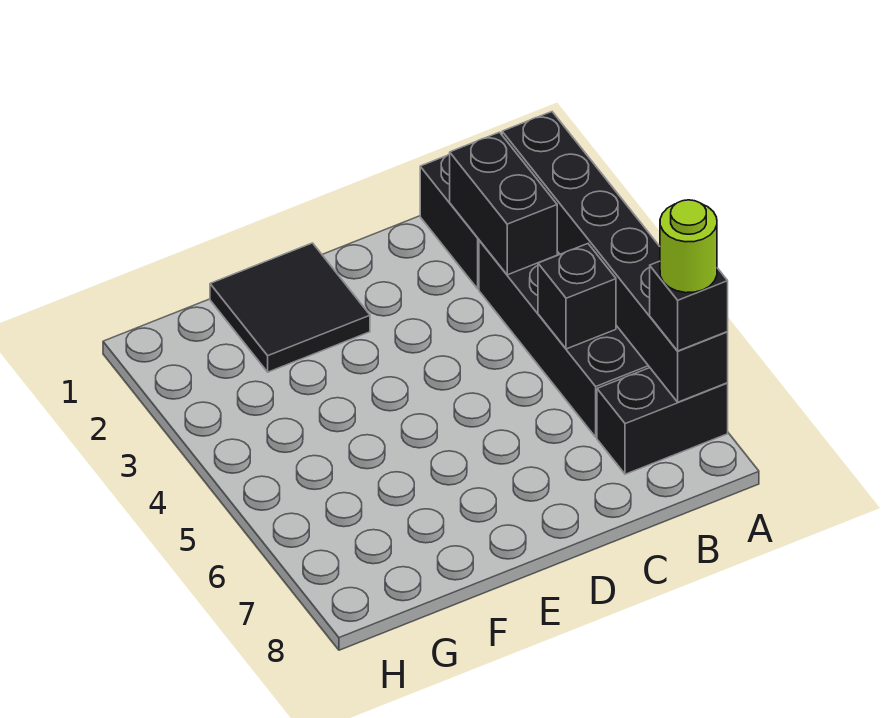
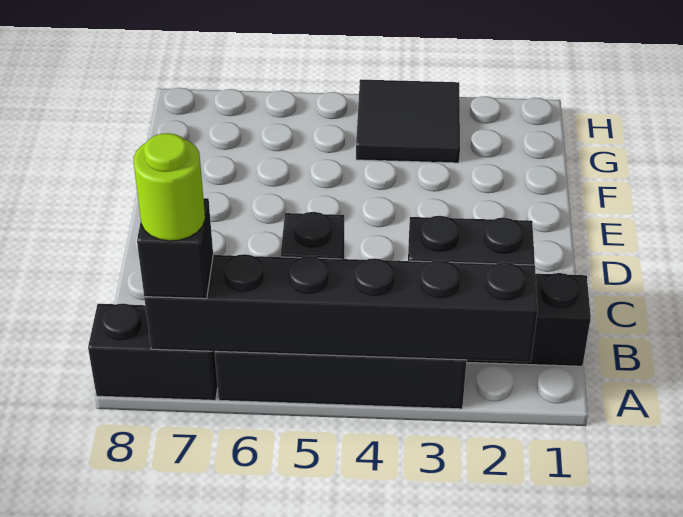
black brick A7:B7 level 1 -> black brick A7:A8 level 1
black tile E1:F2 level 1 -> black tile G3:H4 level 1

